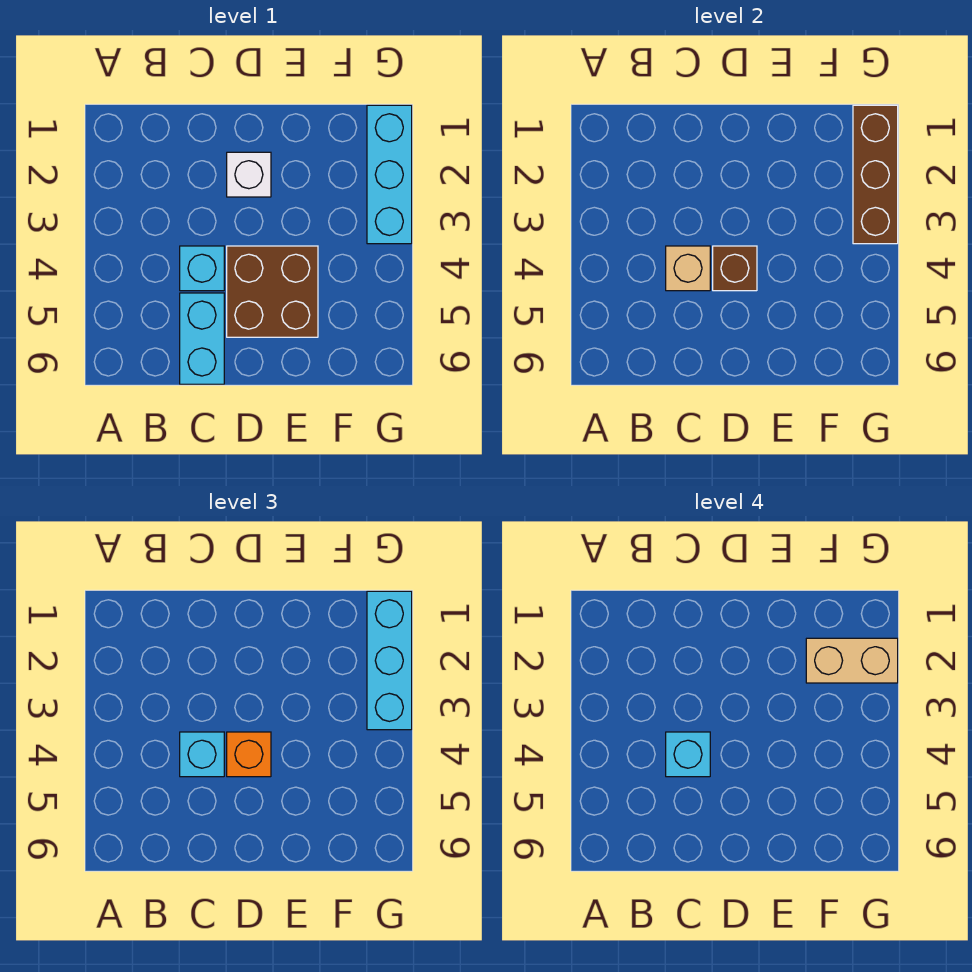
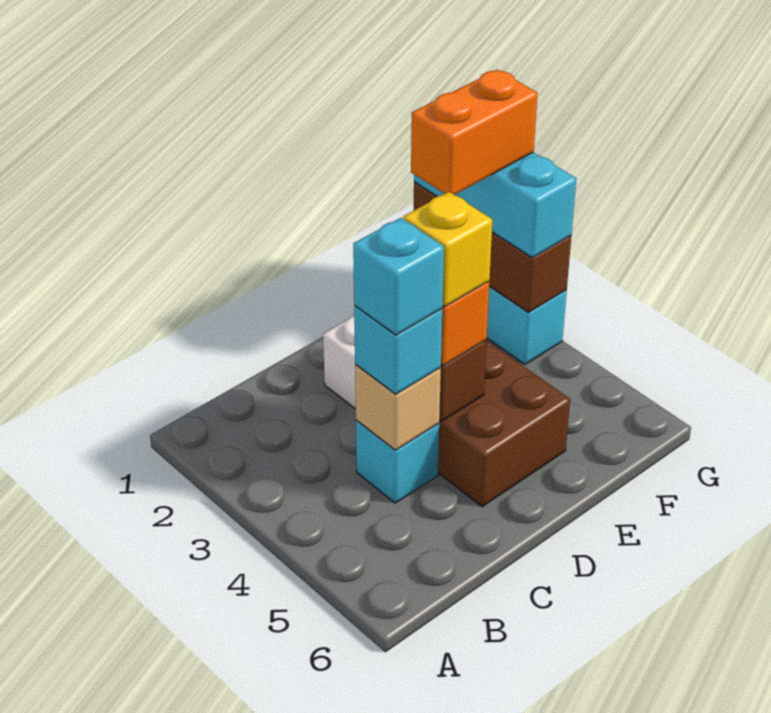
cyan brick C5:C6 level 1 -> none
none -> yellow brick D4 level 4
tan brick F2:G2 level 4 -> orange brick F2:G2 level 4

